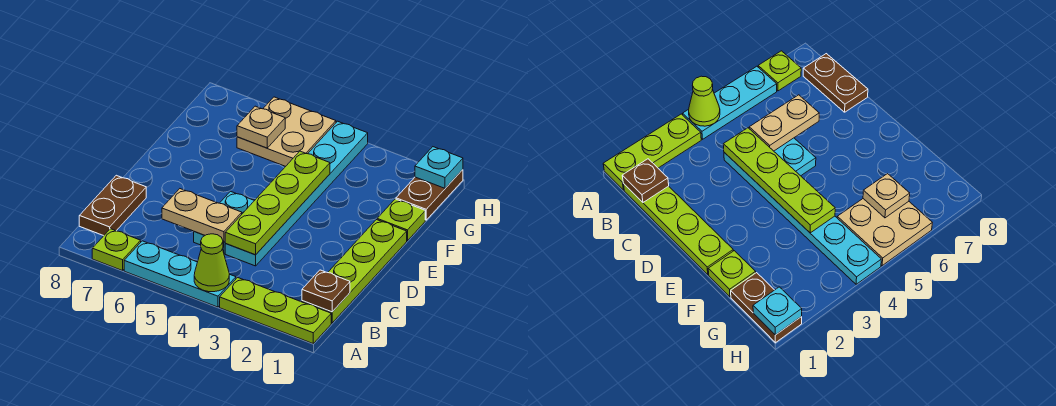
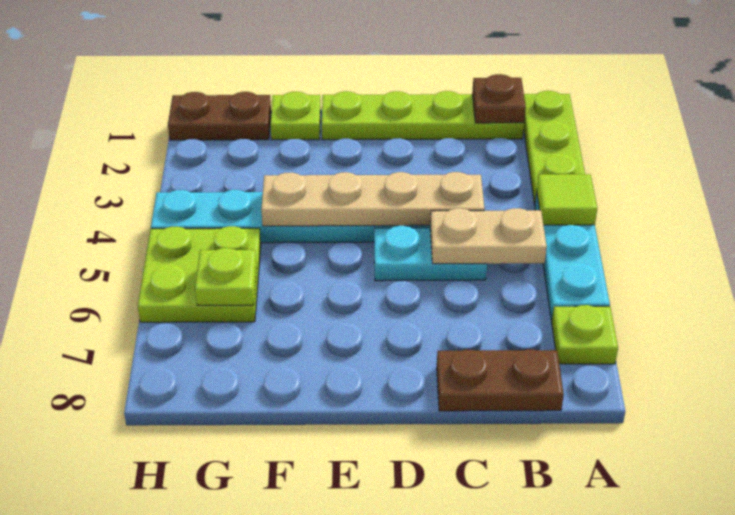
lime cone A4 level 2 -> lime tile A4 level 2
lime plate C4:F4 level 2 -> tan plate C4:F4 level 2
tan plate C5:C6 level 2 -> tan plate B5:C5 level 2
tan plate G5:H6 level 1 -> lime plate G5:H6 level 1
tan plate G6 level 2 -> lime plate G6 level 2
cyan plate H1 level 2 -> none

